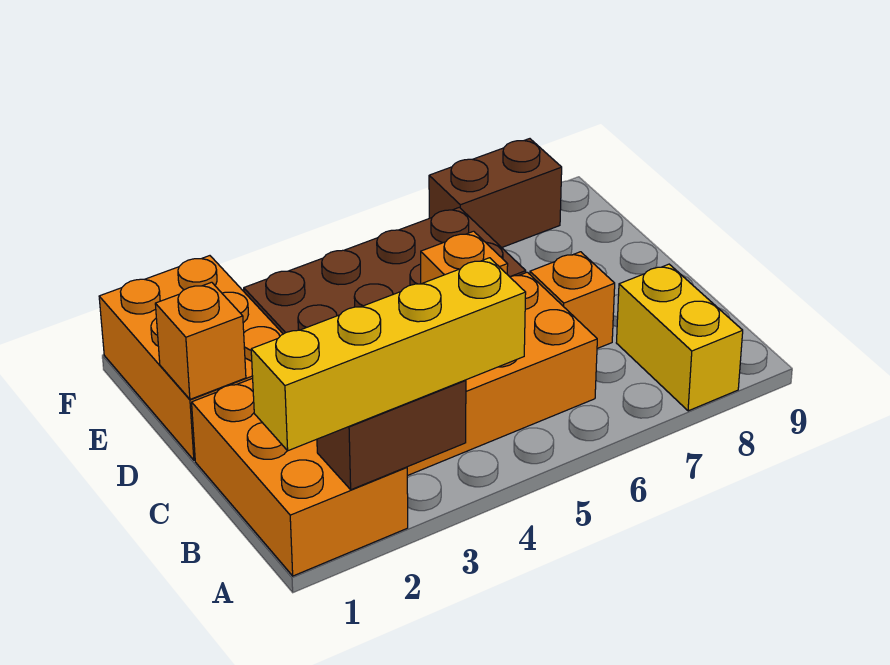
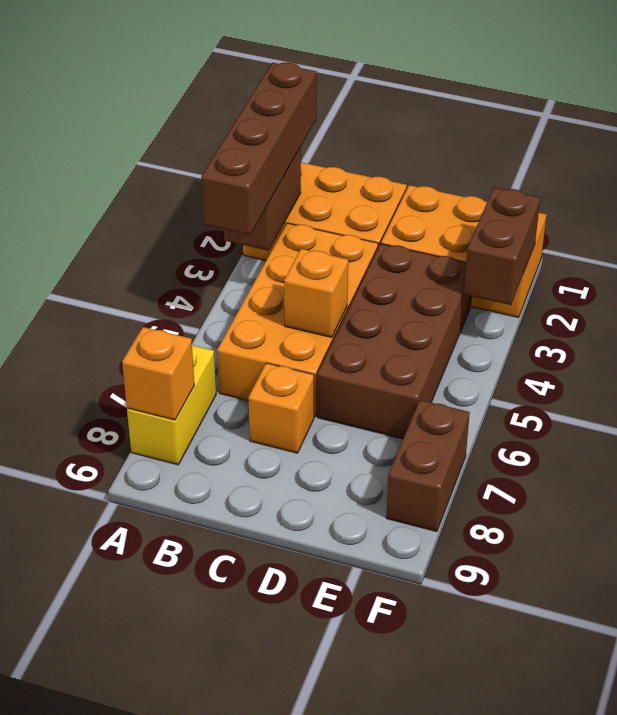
yellow brick A1:A4 level 3 -> brown brick A1:A4 level 3
yellow brick A8:B8 level 1 -> yellow brick A7:A8 level 1
orange brick D1 level 2 -> orange brick A8 level 2
none -> brown brick F2:F3 level 2

